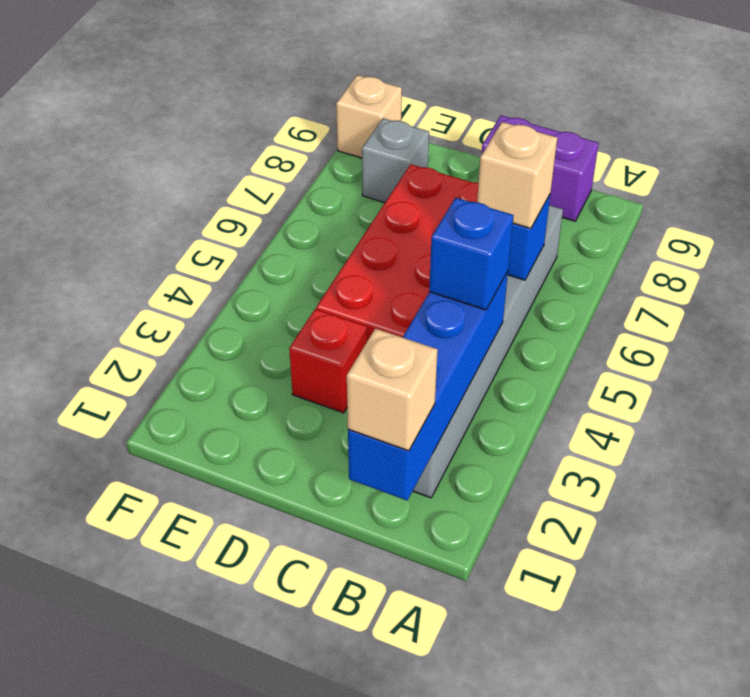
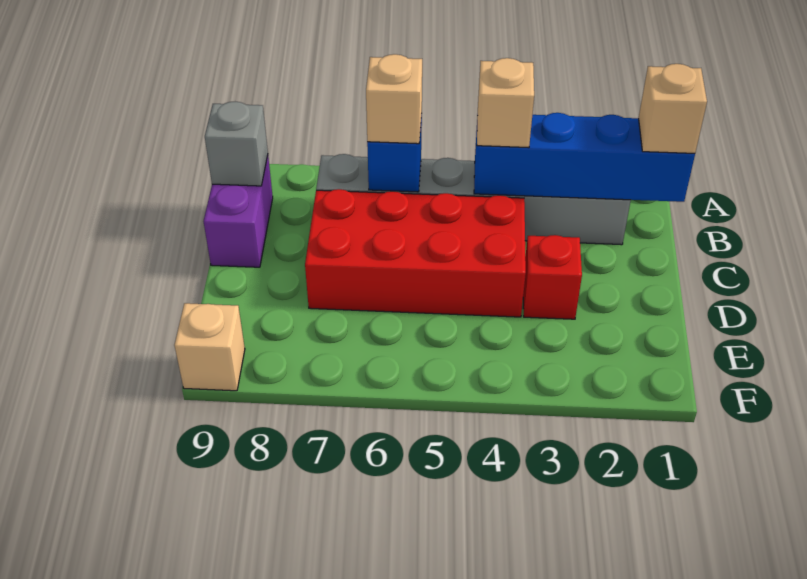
blue brick B4 level 3 -> tan brick B4 level 3
grey brick E8 level 1 -> grey brick B9 level 2

